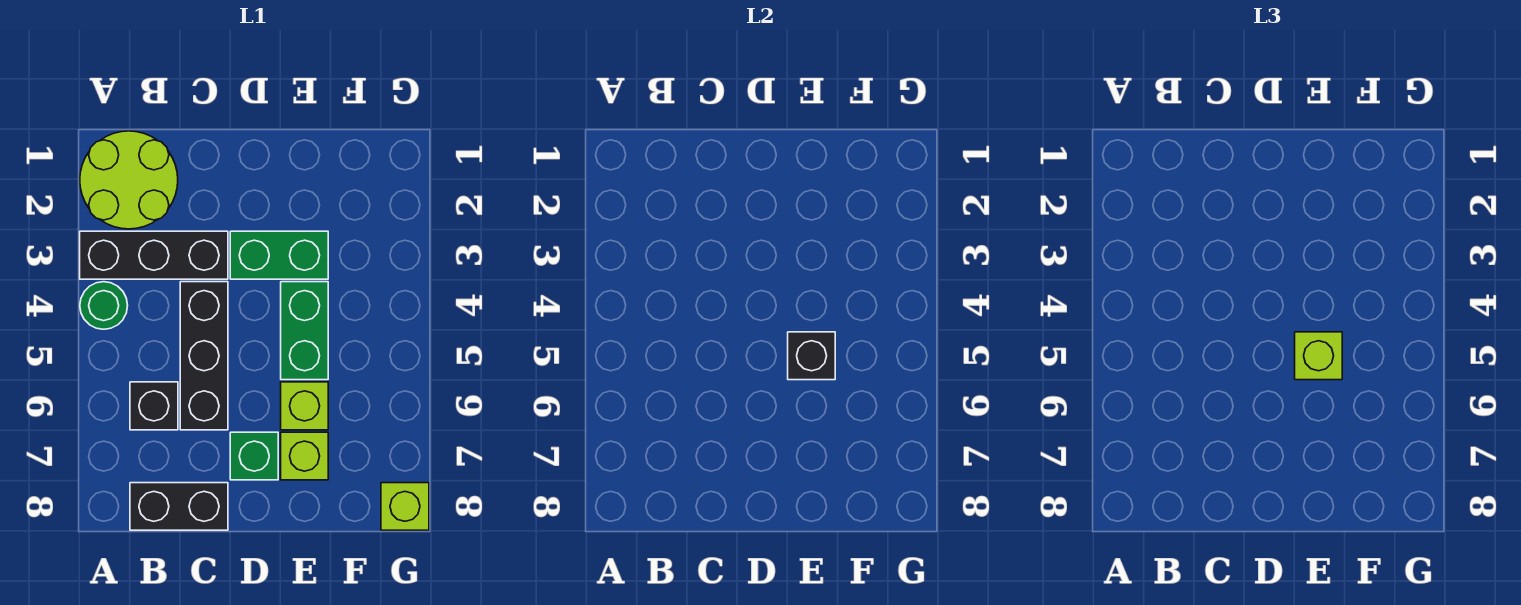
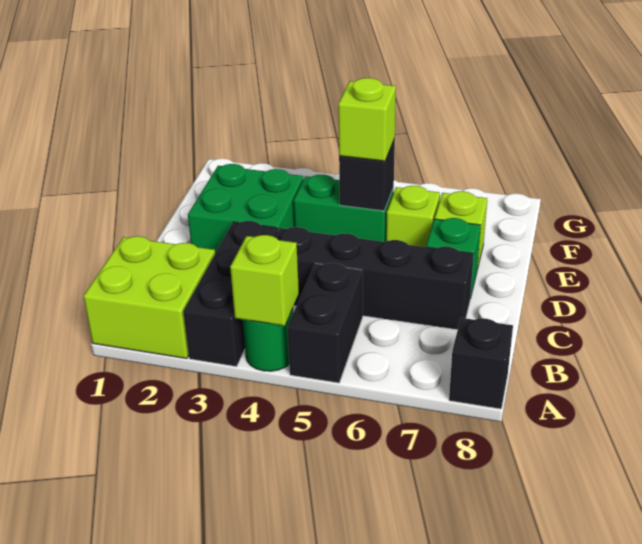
lime round brick A1:B2 level 1 -> lime brick A1:B2 level 1
black brick B6 level 1 -> black brick A8 level 1
black brick B8:C8 level 1 -> black brick A5:B5 level 1
black brick C4:C6 level 1 -> black brick C4:C7 level 1
green brick D3:E3 level 1 -> green brick D2:E3 level 1
lime brick G8 level 1 -> lime brick A4 level 2

